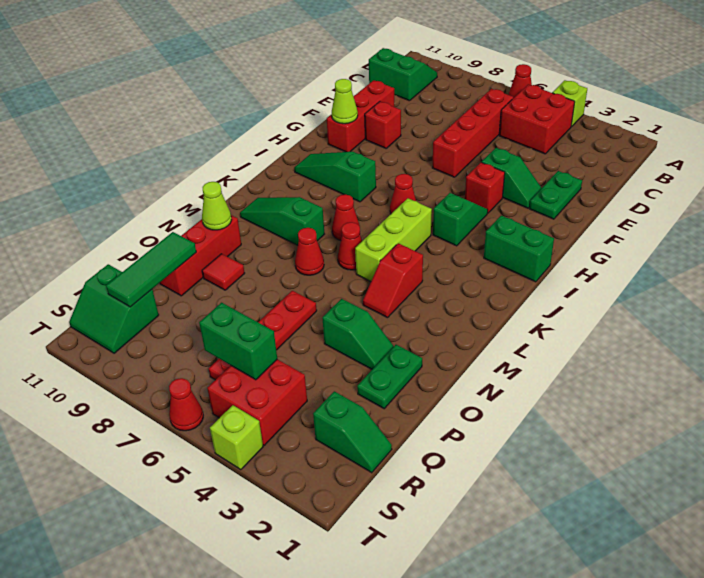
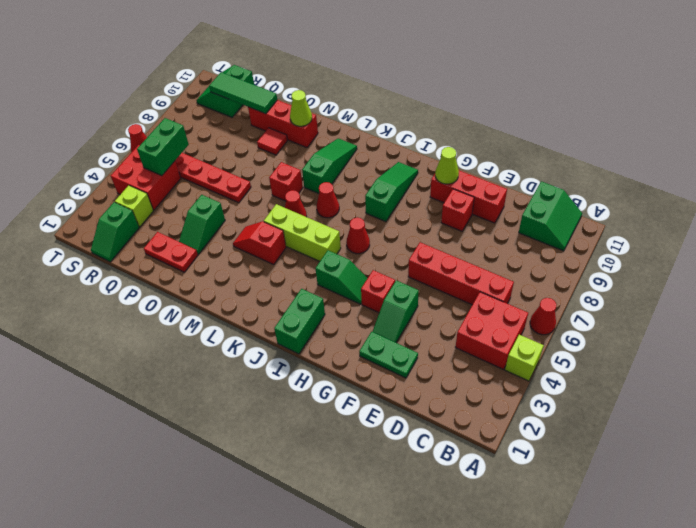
red cone M7 level 1 -> red brick M7 level 1
green plate O2:P2 level 1 -> red plate O2:P2 level 1
lime brick T4 level 1 -> lime brick R3 level 1

